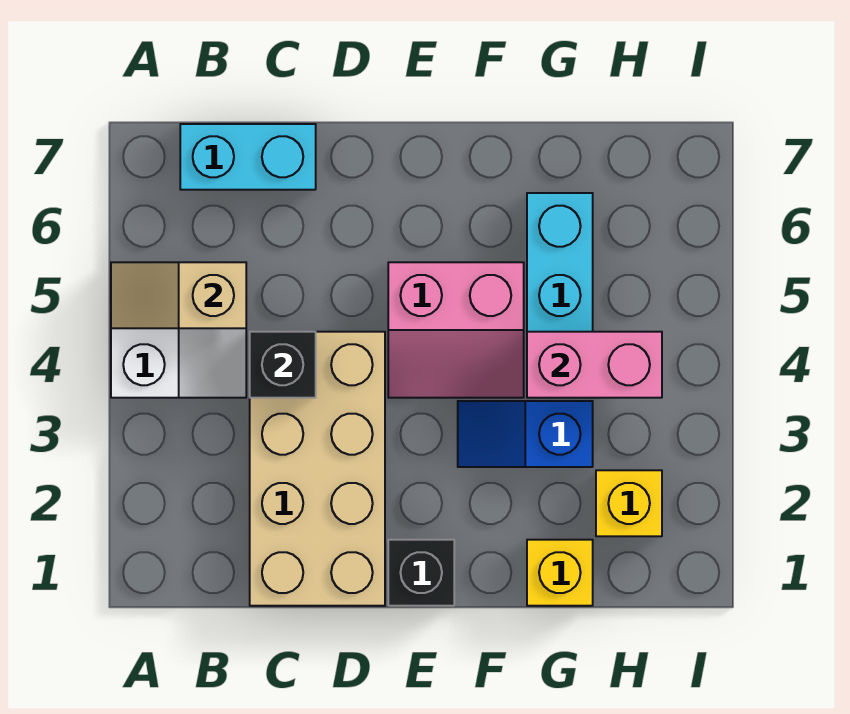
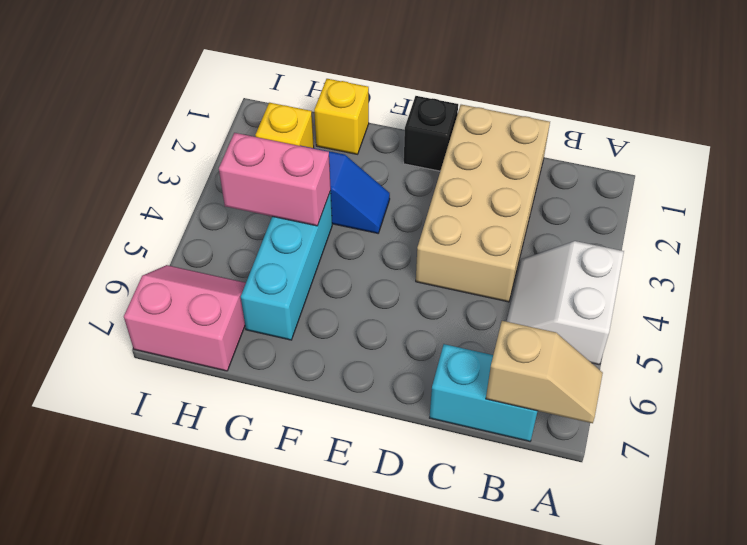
tan slope A5:B5 level 2 top B -> tan slope A7:B7 level 2 top B
black brick C4 level 2 -> none
pink slope E4:F5 level 1 top 5 -> pink slope H6:I7 level 1 top 7

